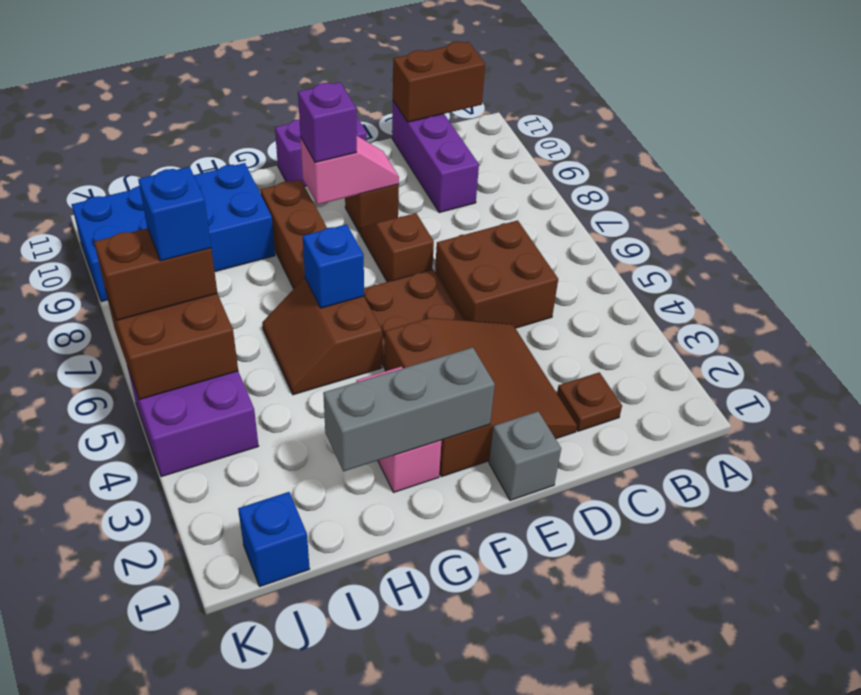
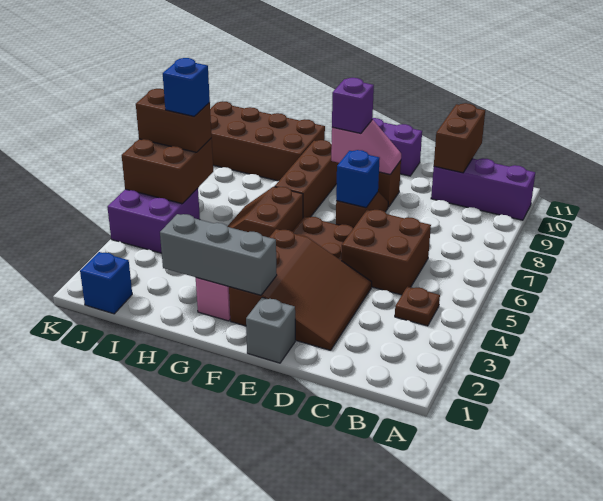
brown brick B11:C11 level 2 -> brown brick C10:C11 level 2
brown plate C2 level 1 -> brown plate B4 level 1
purple brick C9:C11 level 1 -> purple brick A10:C10 level 1
blue brick G6 level 2 -> blue brick E7 level 2
blue brick H9:K10 level 1 -> brown brick H9:K10 level 1

